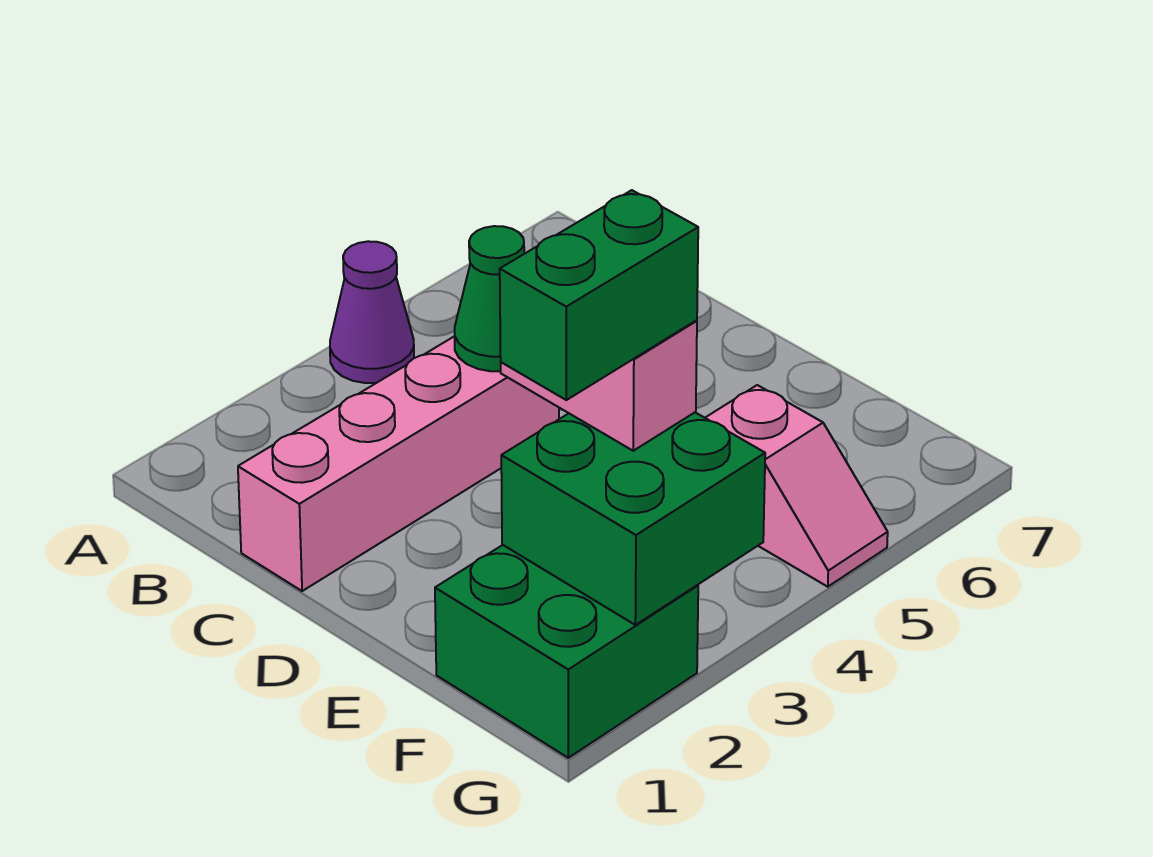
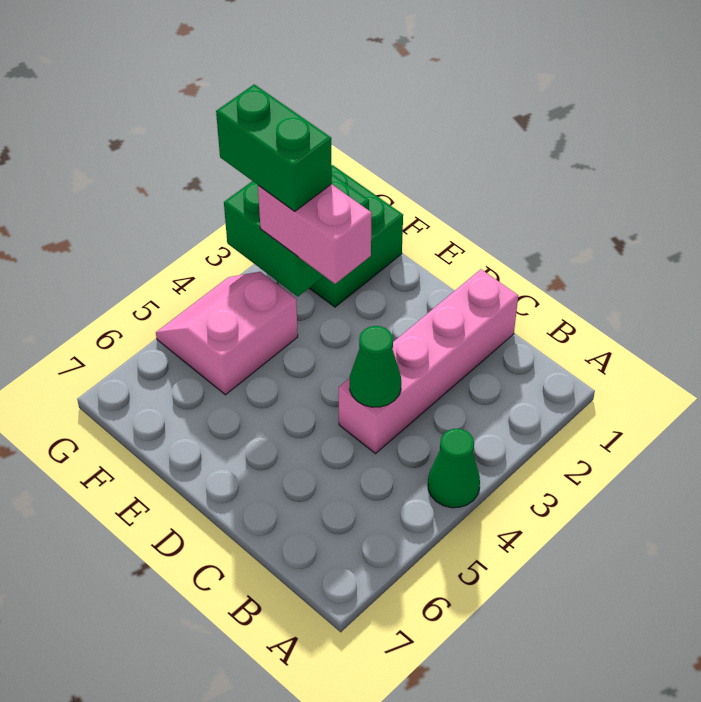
purple cone A4 level 1 -> green cone A4 level 1
green brick F2:F3 level 4 -> green brick F3:G3 level 4
pink slope F5:G5 level 1 top F -> pink slope F4:G5 level 1 top F

